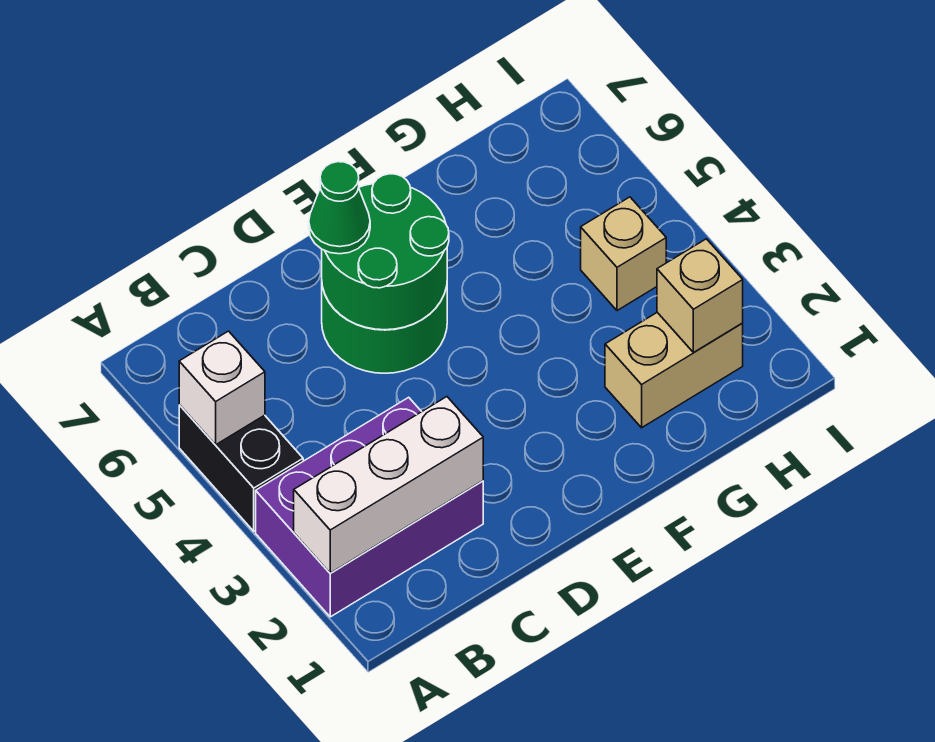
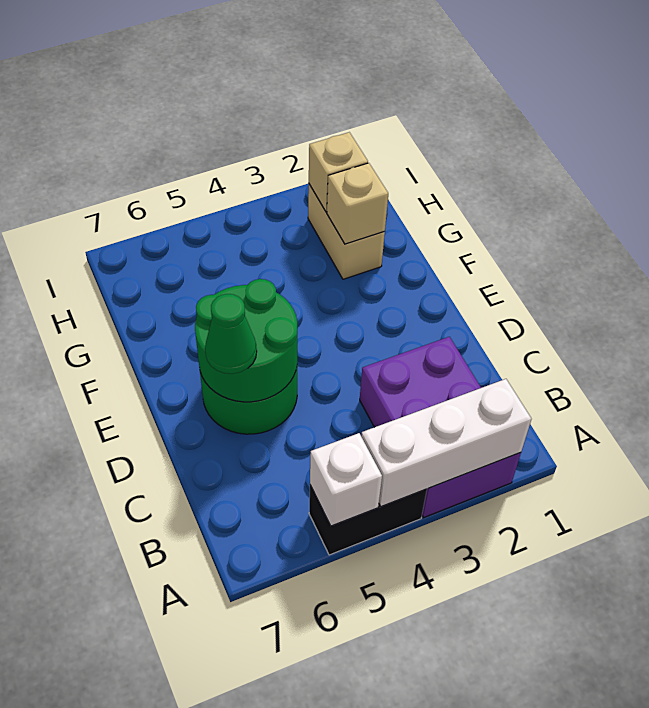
white brick A2:C2 level 2 -> white brick A2:A4 level 2
tan brick H4 level 1 -> tan brick G2 level 2

